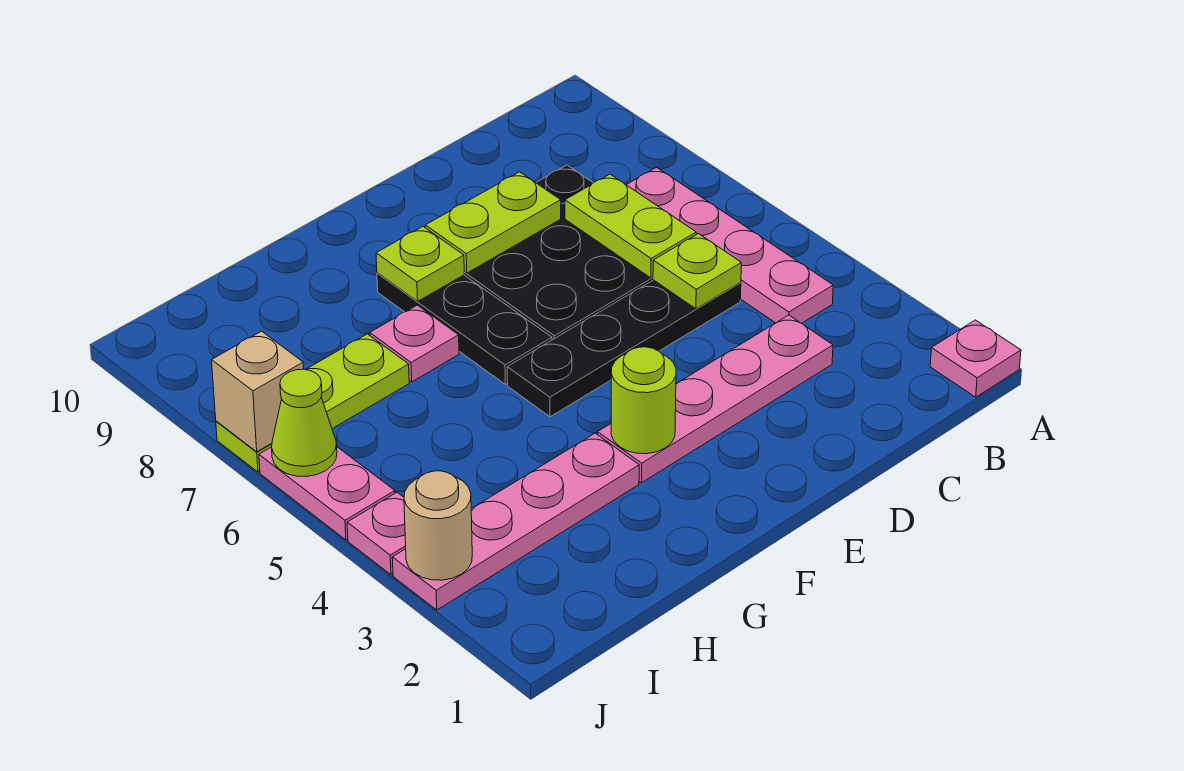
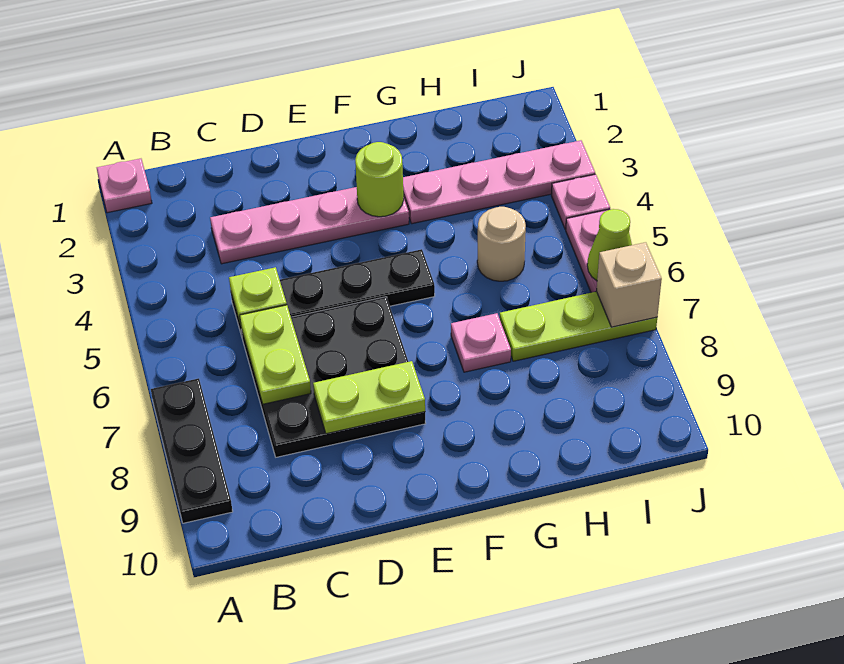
pink plate B4:B7 level 1 -> none
black plate F6:F8 level 1 -> black plate A7:A9 level 1
lime plate F8 level 2 -> none
tan round brick J3 level 2 -> tan round brick H5 level 1

